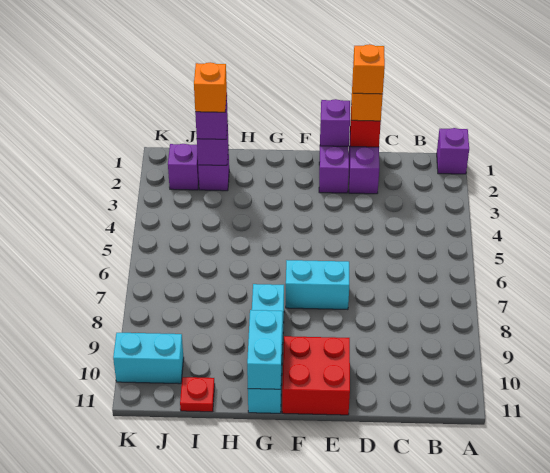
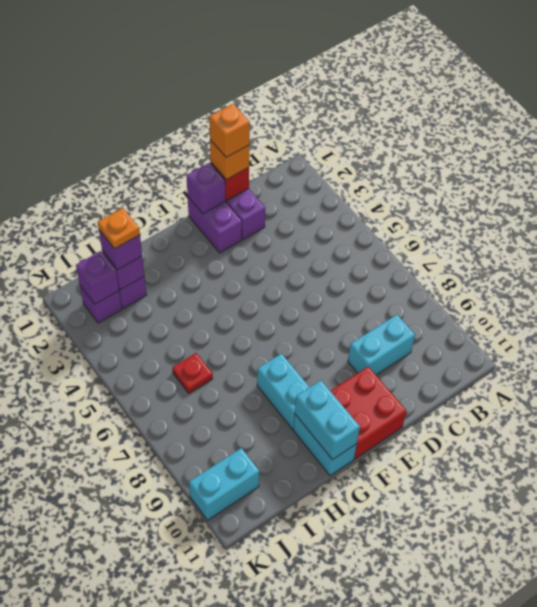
purple brick A1 level 1 -> purple brick J2 level 2
cyan brick E7:F7 level 1 -> cyan brick C9:D9 level 1
orange brick I2 level 4 -> orange plate I2 level 4
red plate I11 level 1 -> red plate I6 level 1

